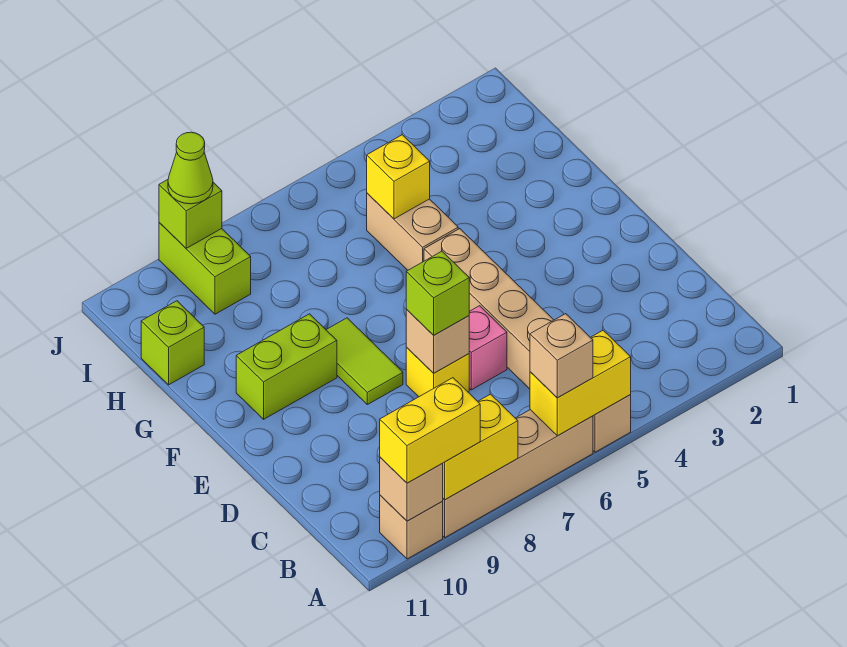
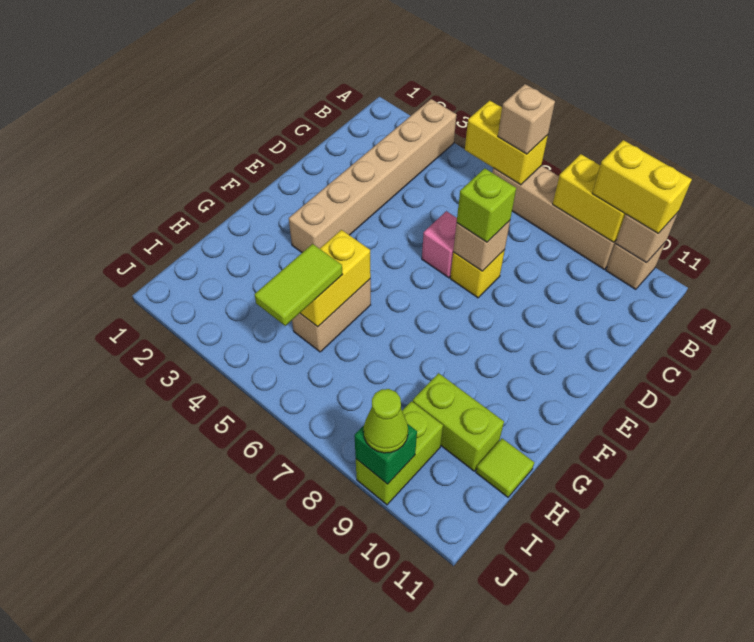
tan brick A5:F5 level 1 -> tan brick A3:F3 level 1
lime tile E8:F8 level 1 -> lime tile H5:I5 level 3
lime brick F9:F10 level 1 -> lime brick H9:H10 level 1
yellow brick H5 level 2 -> yellow brick G5:H5 level 2
lime brick H11 level 1 -> lime tile H11 level 1
lime brick J9 level 2 -> green brick J9 level 2

